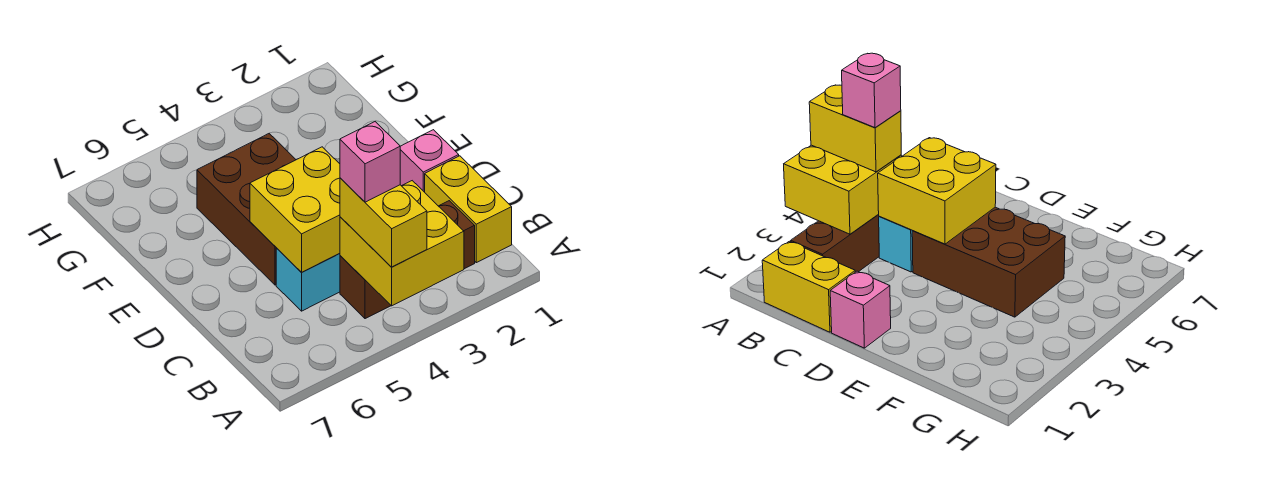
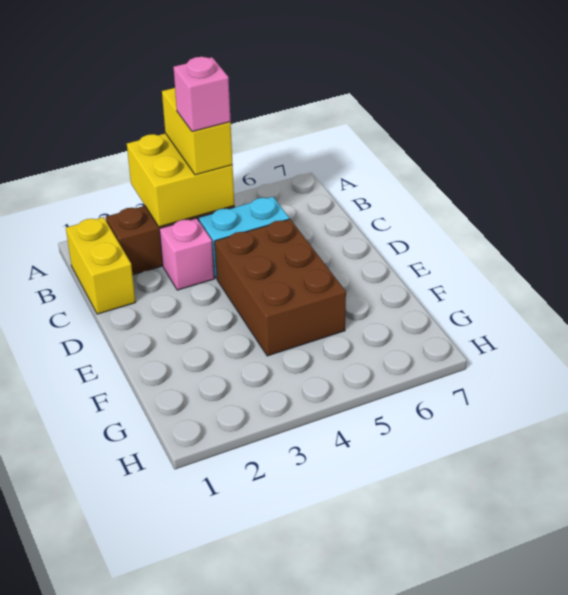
yellow brick C4:D5 level 2 -> none
pink brick D1 level 1 -> pink brick C3 level 1

